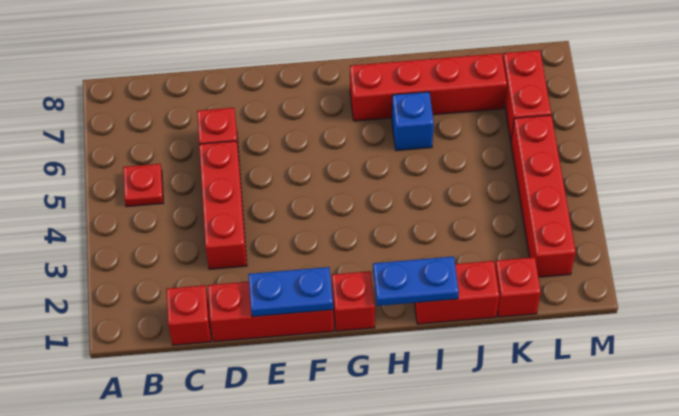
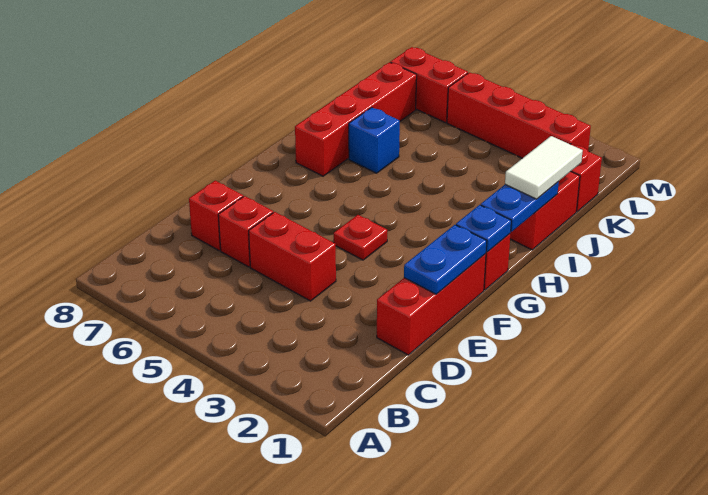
red plate B5 level 1 -> red plate F4 level 1
red brick C1 level 1 -> red brick D7 level 1
red brick D3:D5 level 1 -> red brick D4:D5 level 1
none -> blue plate G1 level 2
none -> white tile I1:J1 level 3

